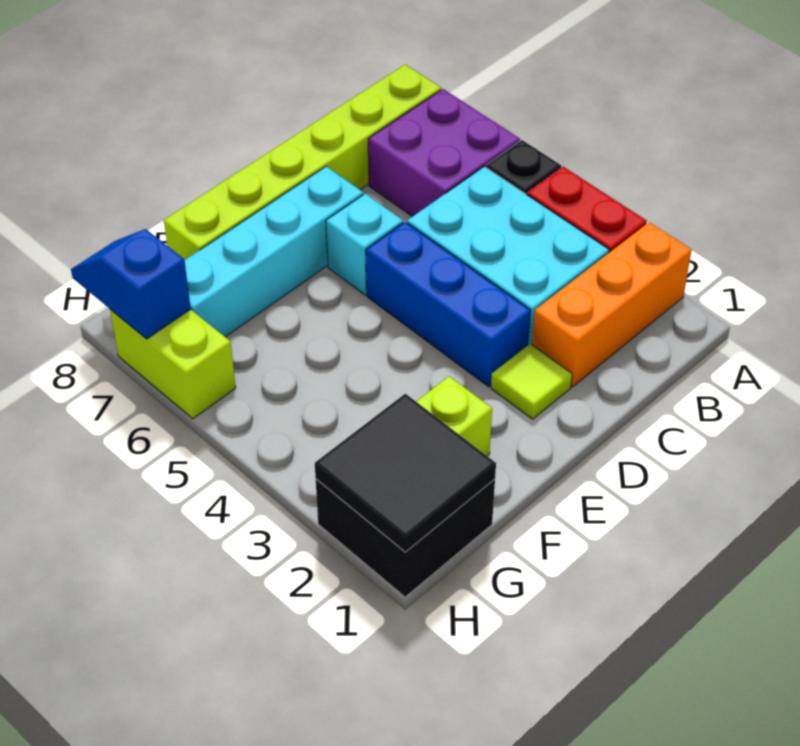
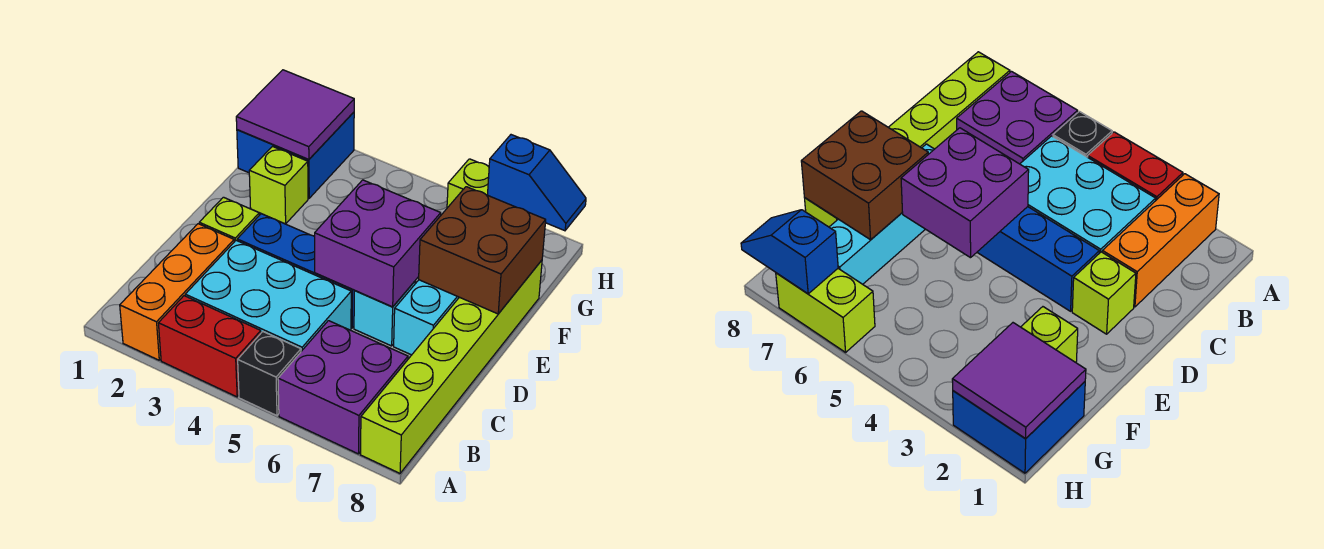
lime tile D2 level 1 -> lime brick D2 level 1
none -> purple brick D5:E6 level 2
none -> brown brick E7:F8 level 2
black brick G1:H2 level 1 -> blue brick G1:H2 level 1
black tile G1:H2 level 2 -> purple tile G1:H2 level 2

